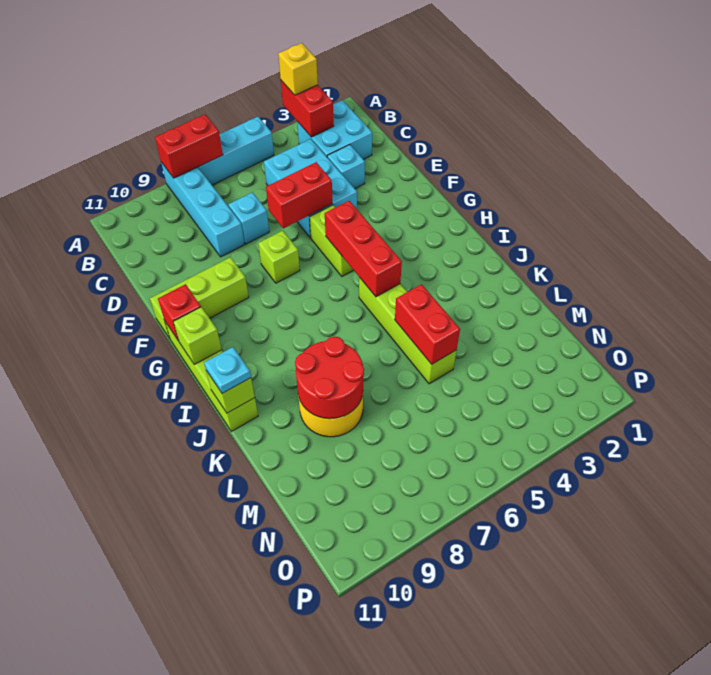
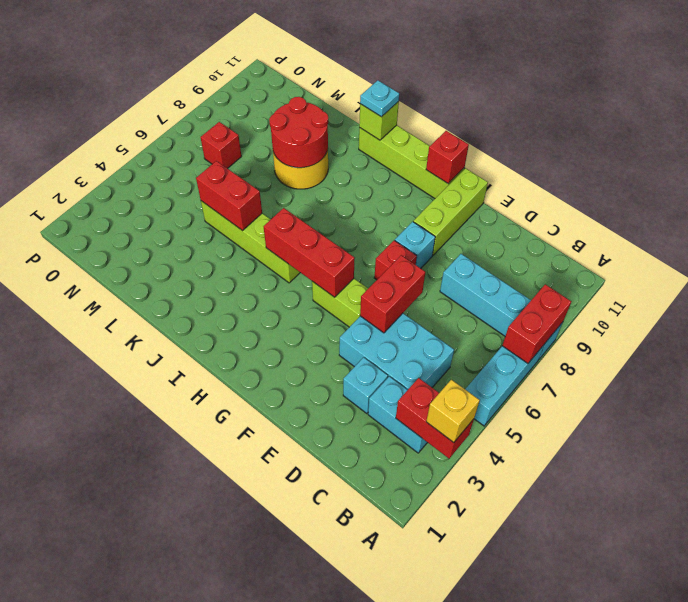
cyan brick B2:C3 level 1 -> cyan brick B3:C3 level 1
cyan brick D7 level 1 -> cyan brick F8 level 1
lime brick F7 level 1 -> red brick F7 level 1
lime brick H11 level 2 -> none
none -> red brick N7 level 1

